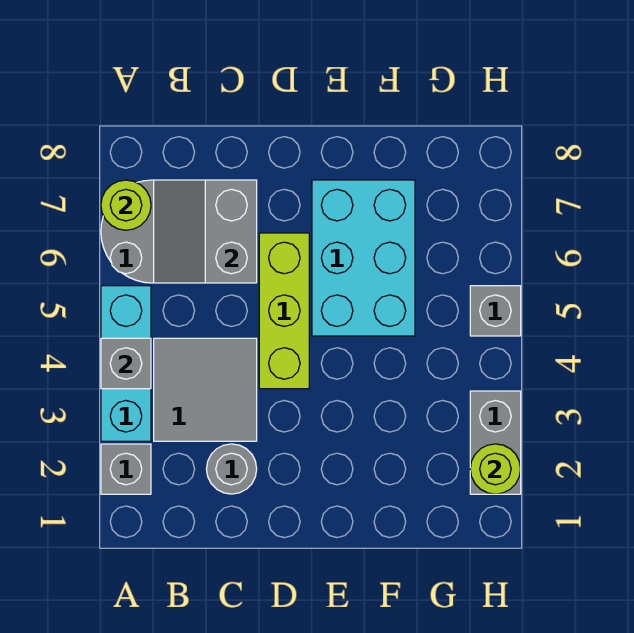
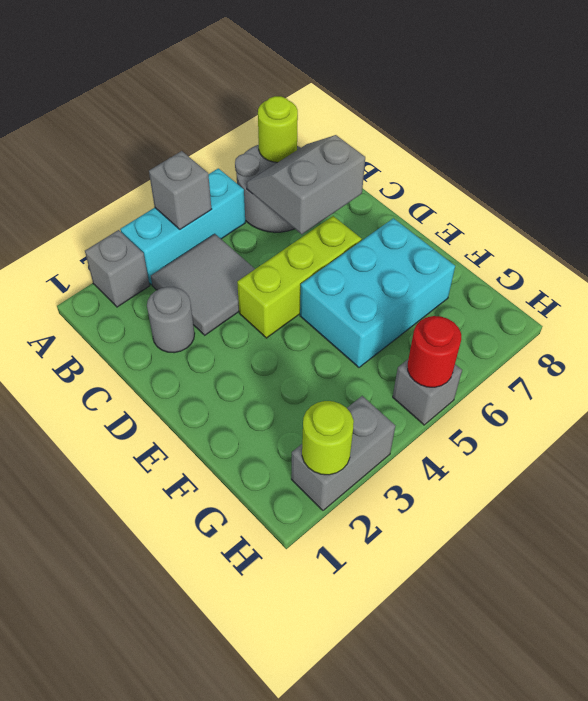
none -> red round brick H5 level 2

